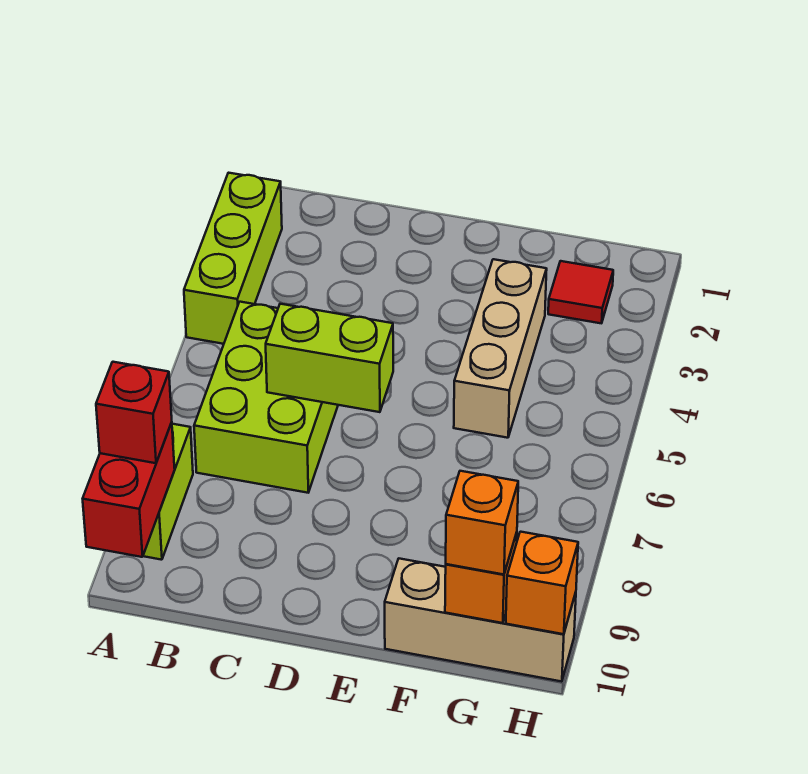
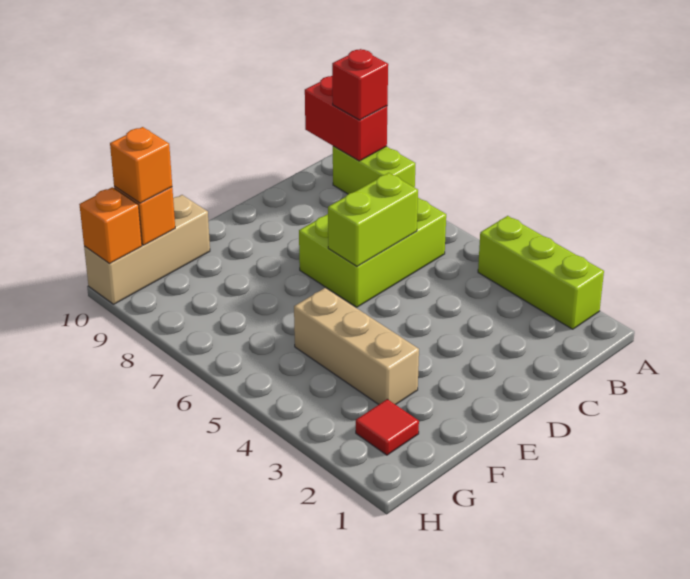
lime brick B5:C7 level 1 -> lime brick B6:D7 level 1

